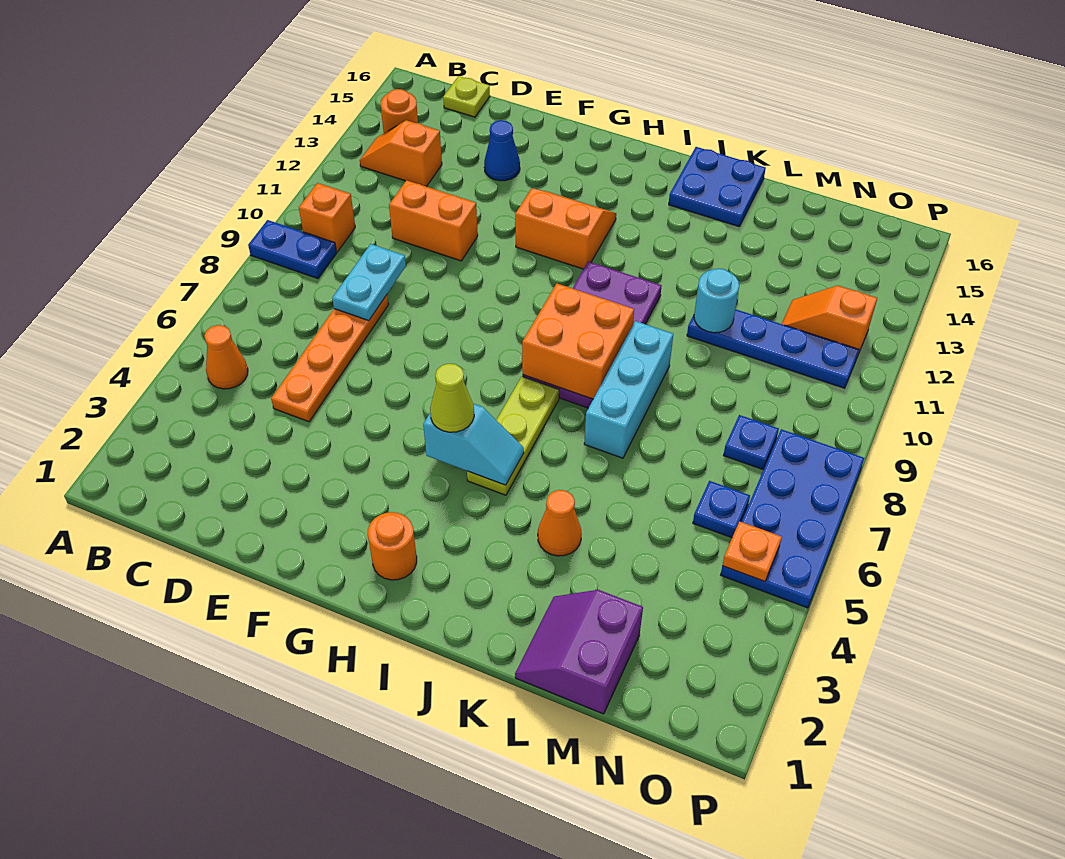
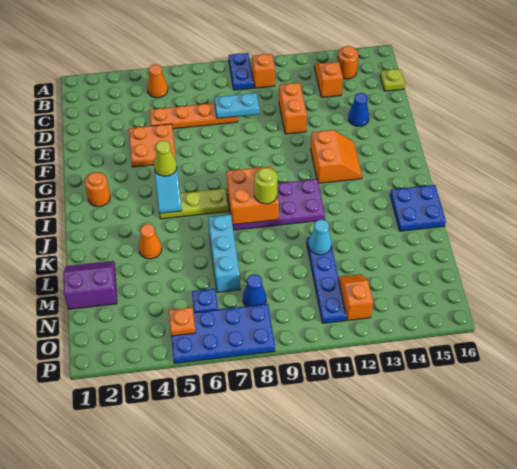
none -> orange plate E4:F5 level 1
none -> lime round brick J9 level 3
cyan brick K7:K9 level 1 -> cyan brick K7:M7 level 1
cyan round brick L11 level 2 -> cyan cone L11 level 2
blue plate N8 level 1 -> blue cone N8 level 1

